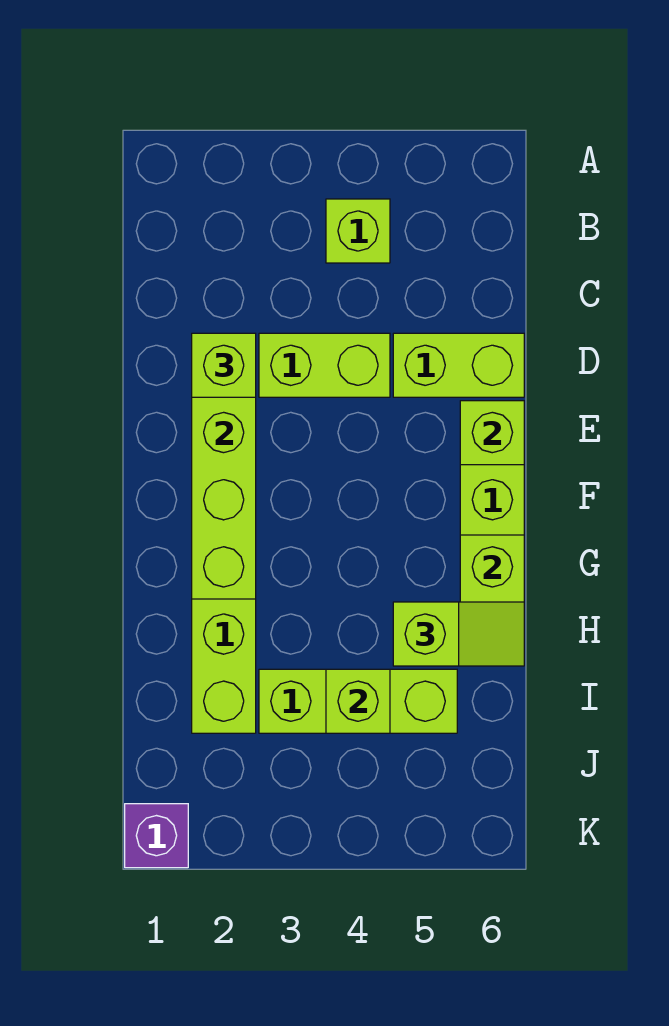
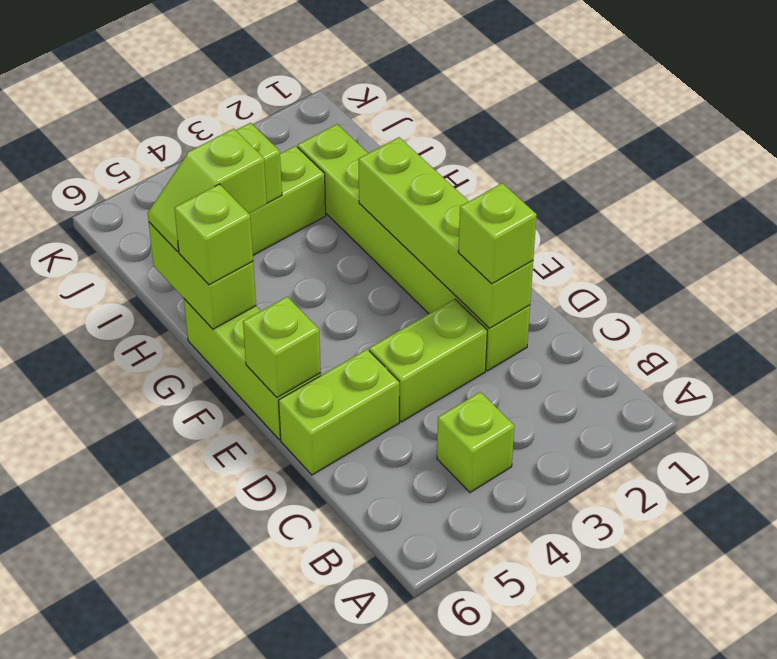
none -> lime brick G6 level 3
purple brick K1 level 1 -> none

